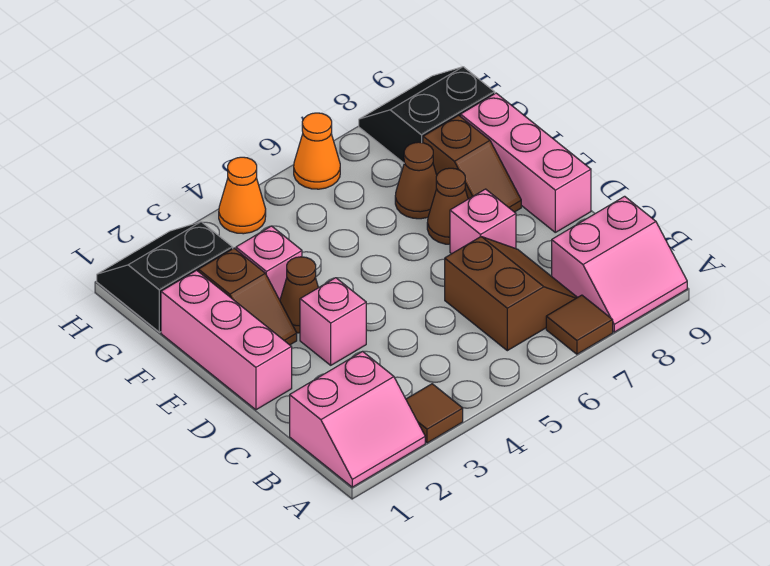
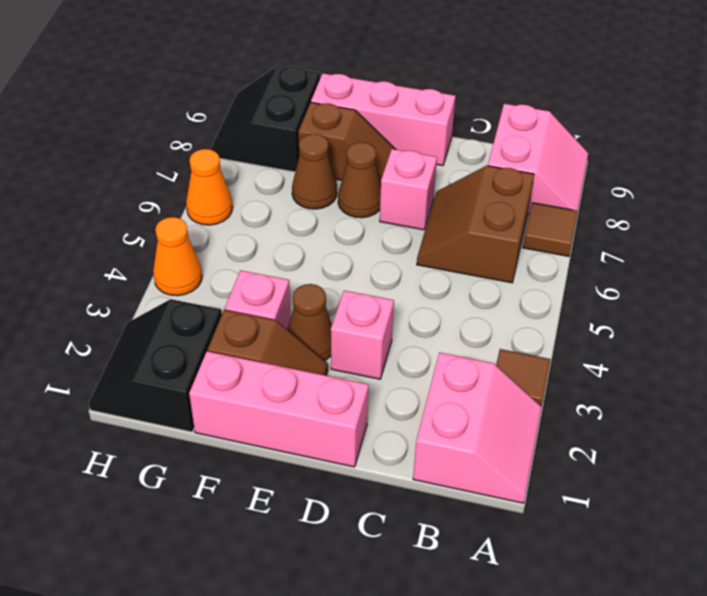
brown slope B6:C7 level 1 top 6 -> brown slope B6:C7 level 1 top B

